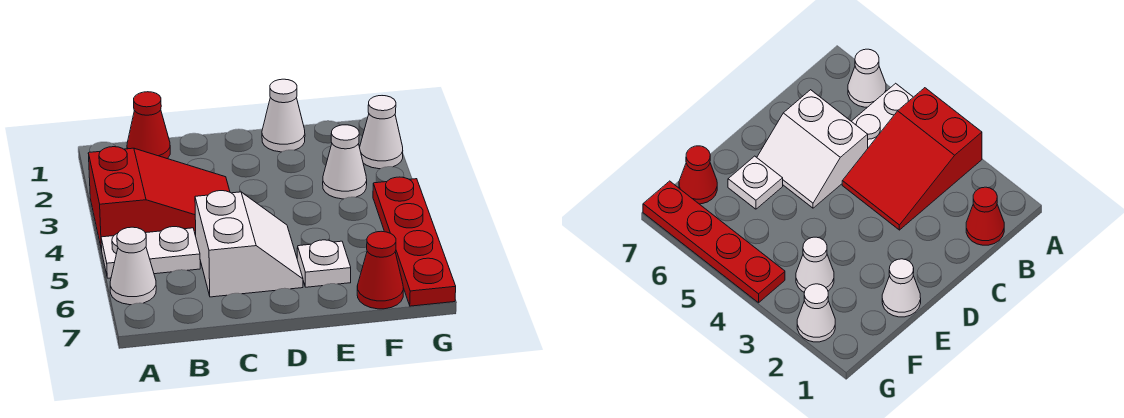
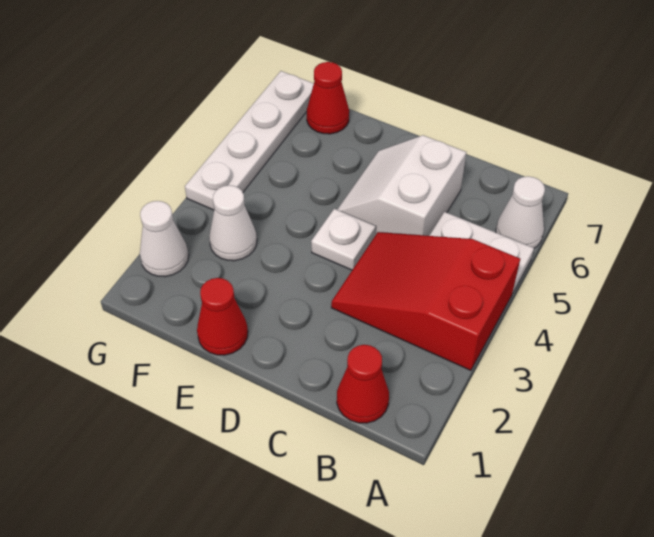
white cone E1 level 1 -> red cone E1 level 1
white plate E6 level 1 -> white plate D4 level 1
red plate G4:G7 level 1 -> white plate G4:G7 level 1

